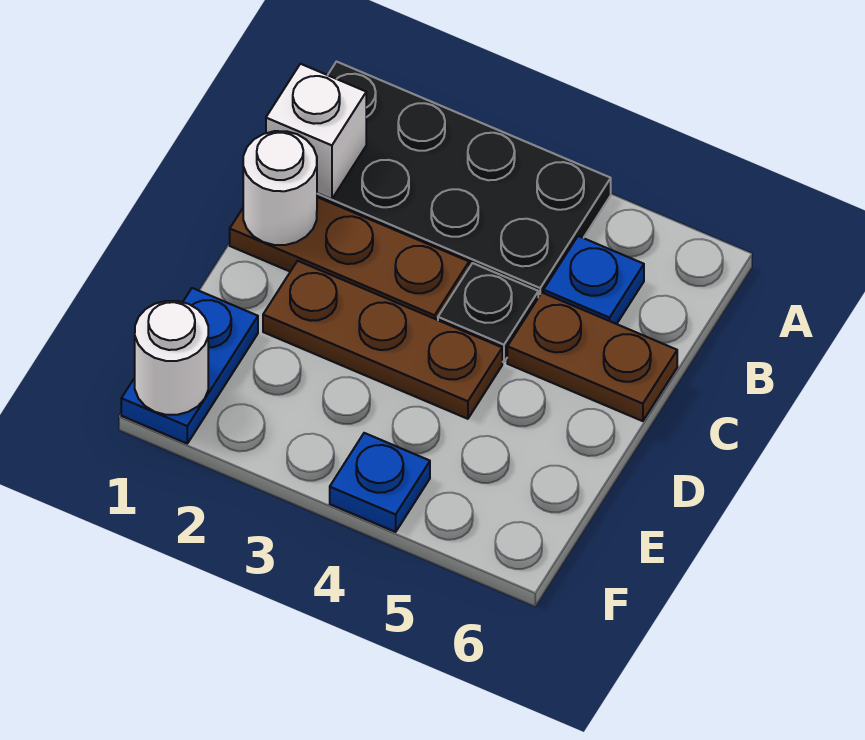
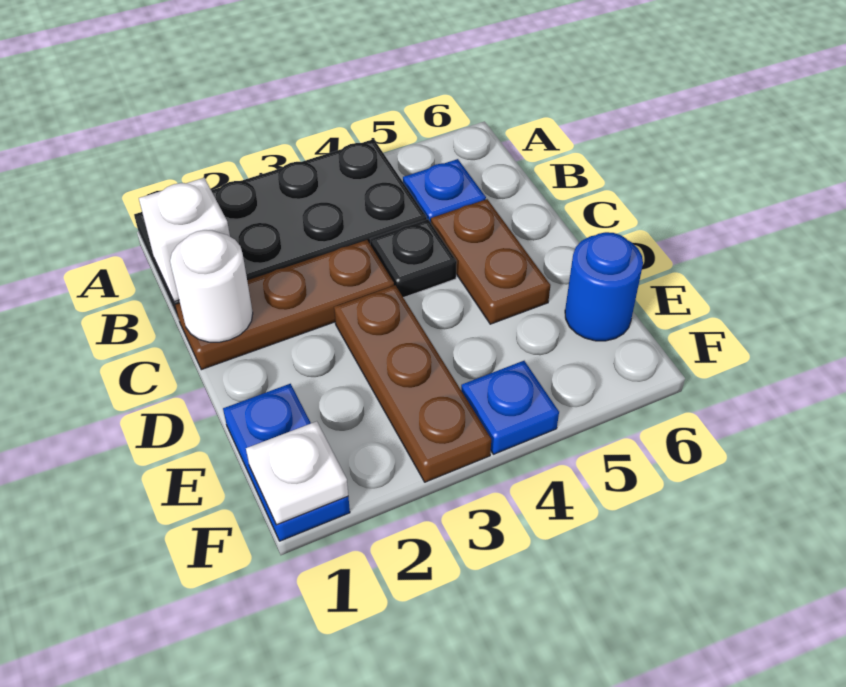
brown plate C5:C6 level 1 -> brown plate C5:D5 level 1
brown plate D2:D4 level 1 -> brown plate D3:F3 level 1
none -> blue round brick E6 level 1
white round brick F1 level 2 -> white plate F1 level 2

